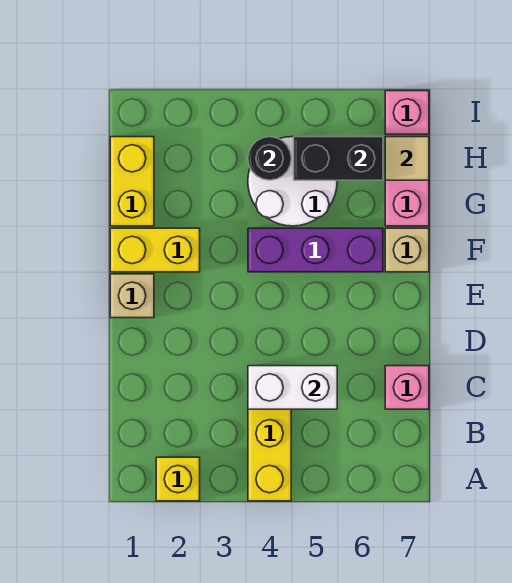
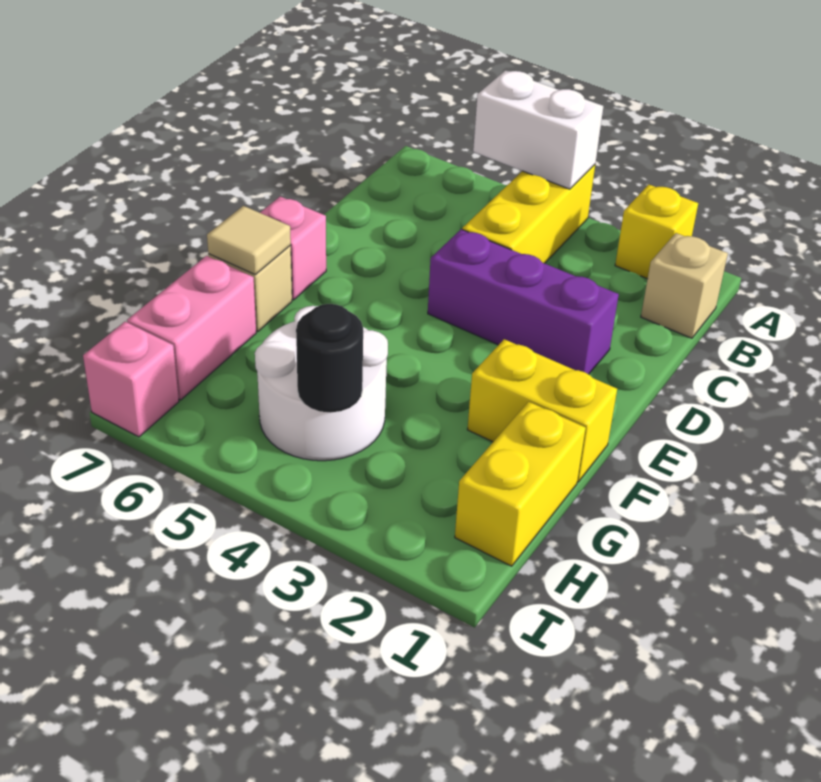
white brick C4:C5 level 2 -> white brick A4:A5 level 2
pink brick C7 level 1 -> pink brick E7 level 1
tan brick E1 level 1 -> tan brick B1 level 1
purple brick F4:F6 level 1 -> purple brick D2:D4 level 1
black brick H5:H6 level 2 -> none
tan tile H7 level 2 -> tan tile F7 level 2

